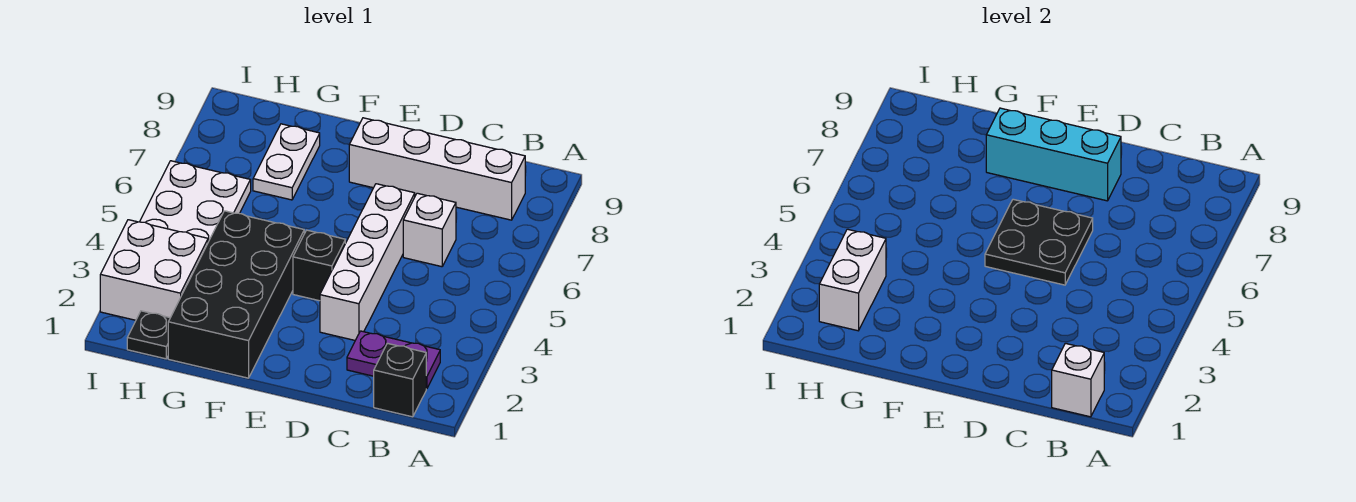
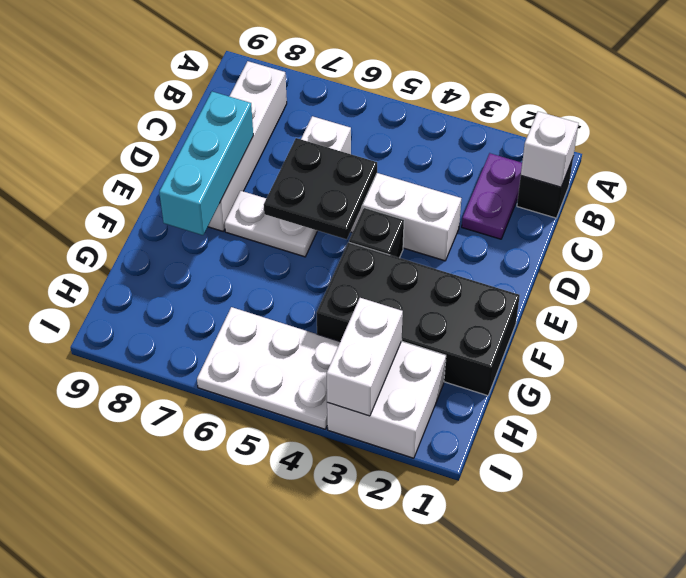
white plate G7:G8 level 1 -> white plate E6:E7 level 1
black plate H1 level 1 -> none
white brick H2:H3 level 2 -> white brick H3:I3 level 2

